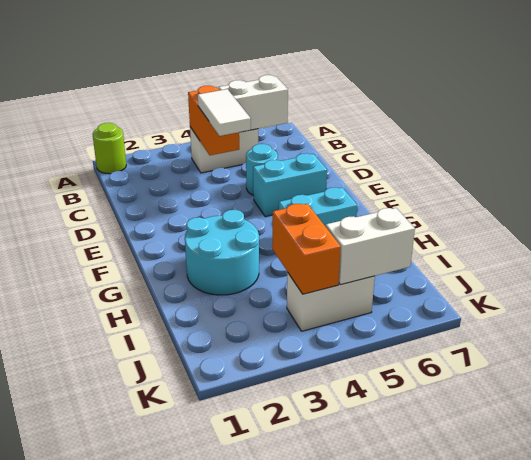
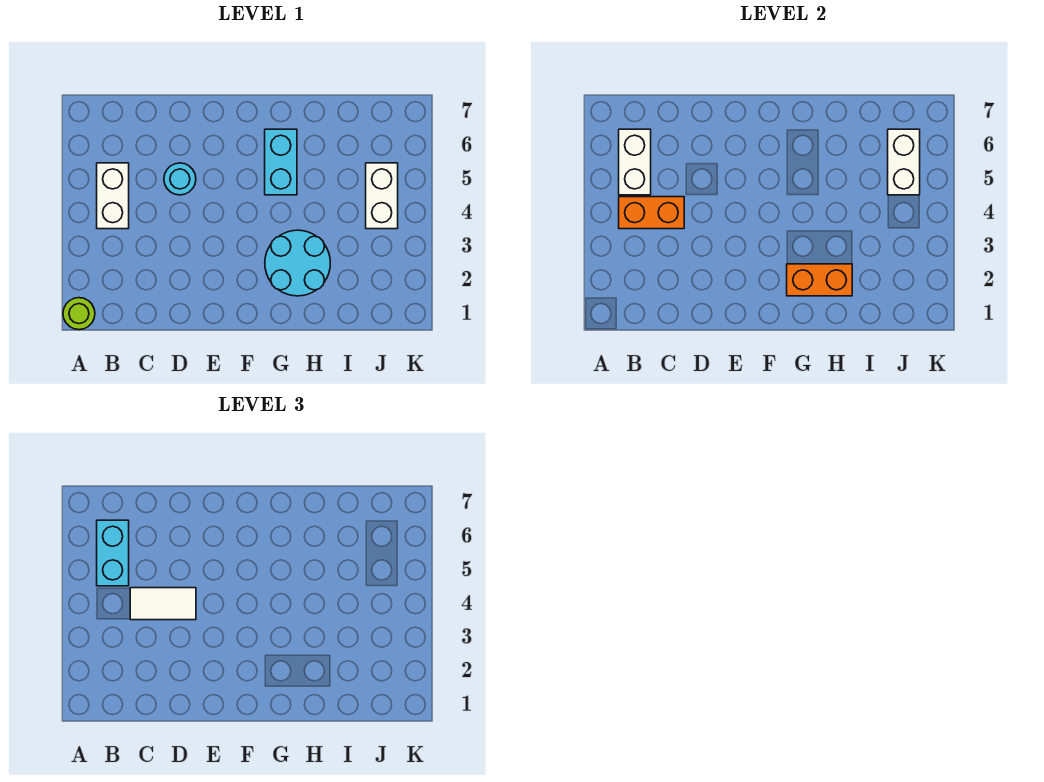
cyan brick E5:E6 level 1 -> cyan brick B5:B6 level 3
orange brick I4:J4 level 2 -> orange brick G2:H2 level 2

